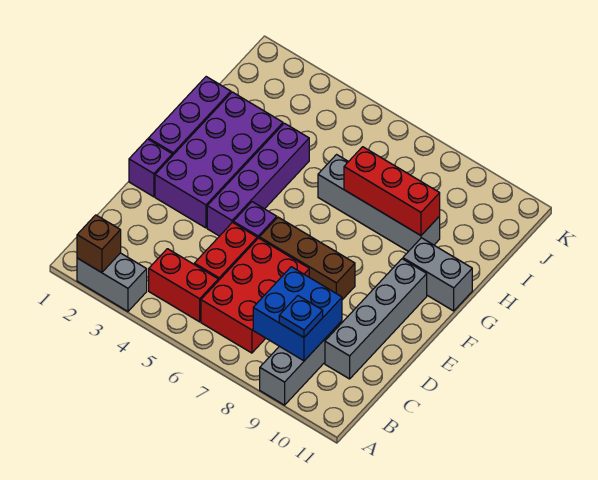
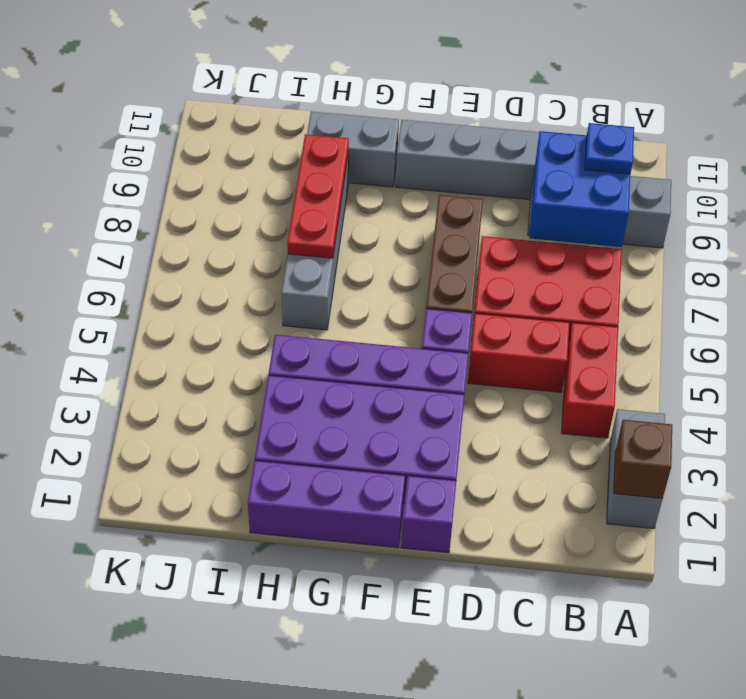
grey brick G10:G11 level 1 -> grey brick G10:H10 level 1
red brick H7:H9 level 2 -> red plate H7:H9 level 2

